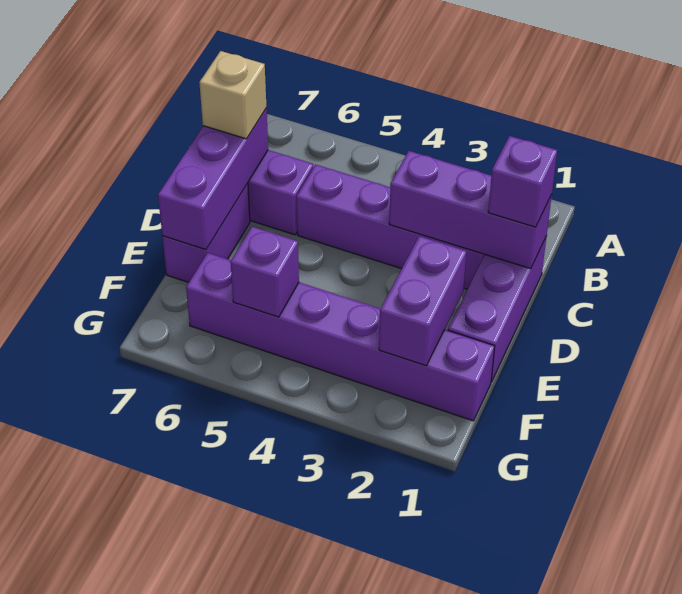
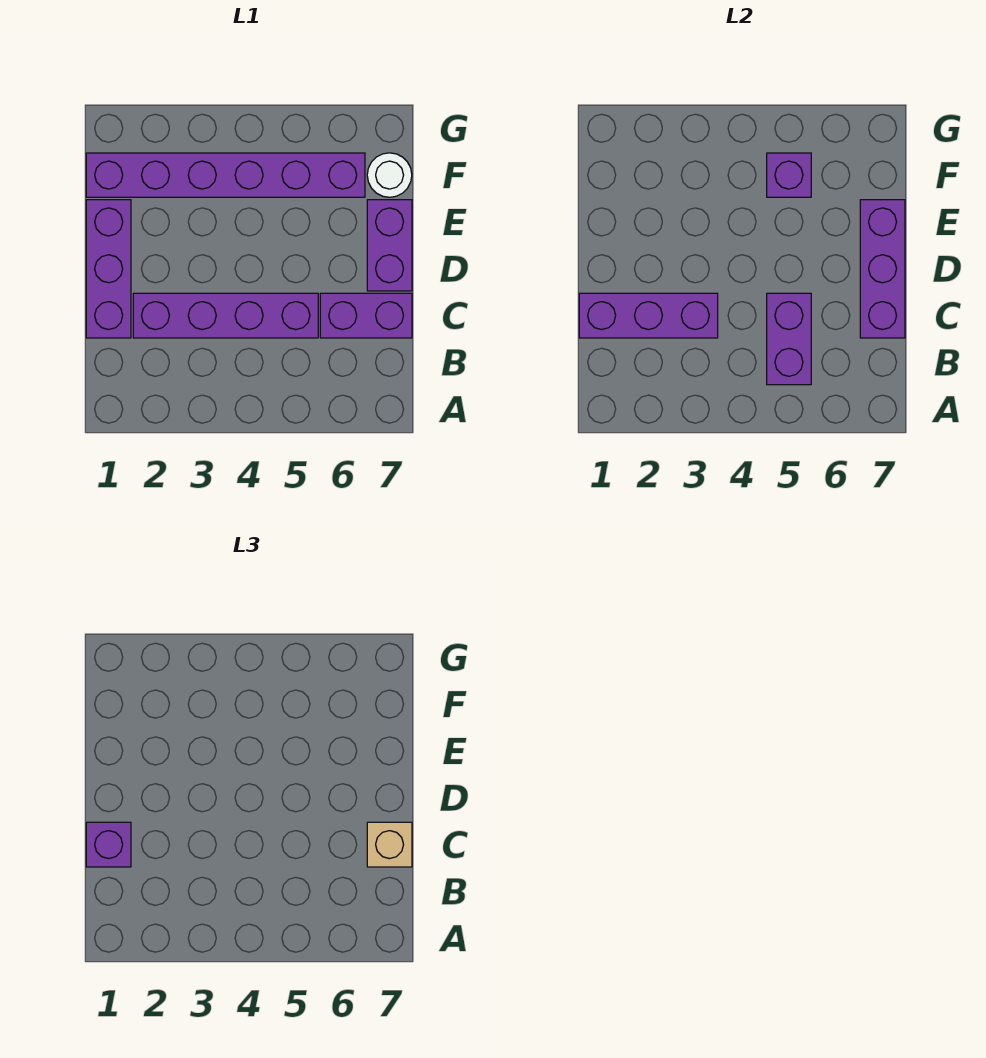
purple brick E2:F2 level 2 -> purple brick B5:C5 level 2
none -> white round brick F7 level 1

